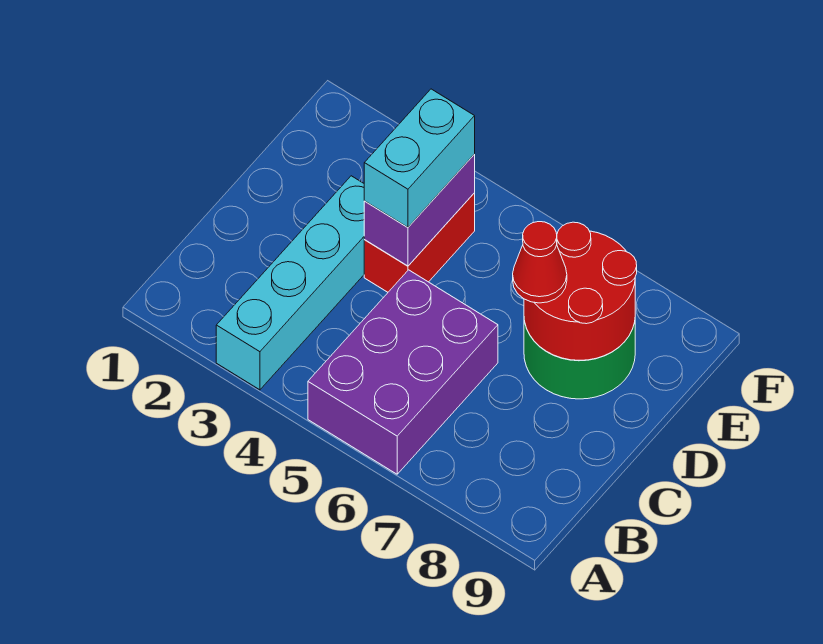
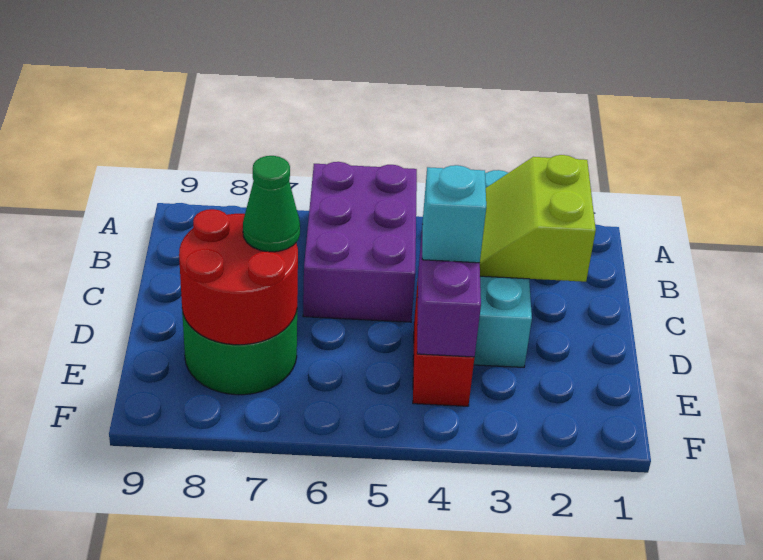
none -> lime slope B2:C3 level 2 top 2
cyan brick D4:E4 level 3 -> cyan brick D4 level 3
red cone D7 level 3 -> green cone D7 level 3

